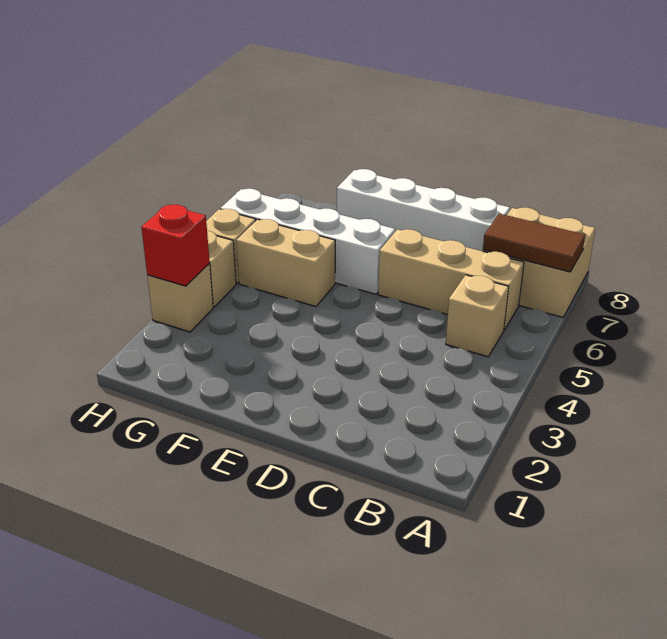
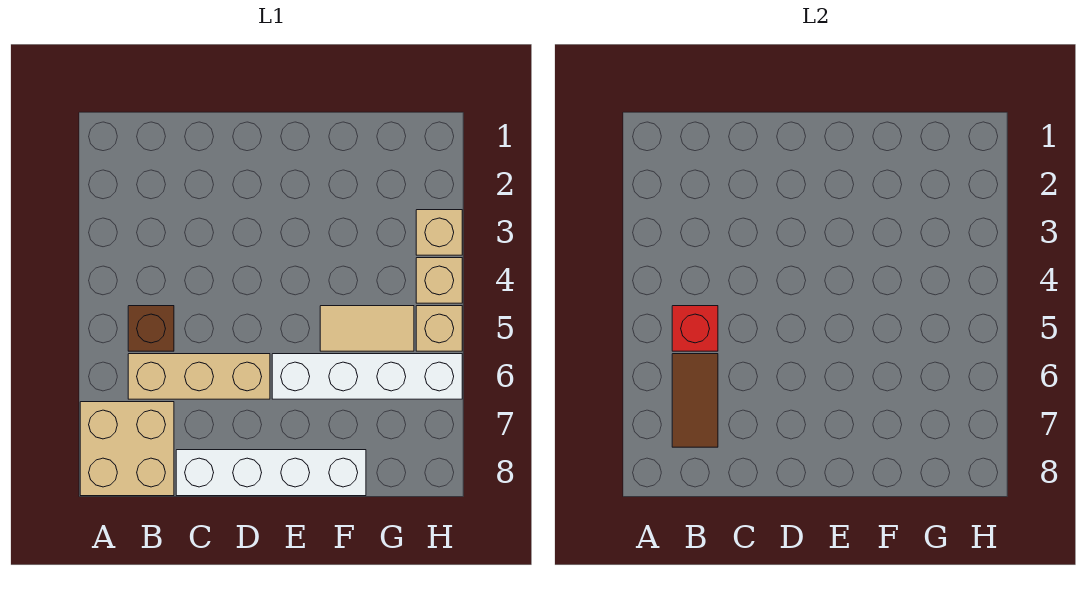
brown tile A7:B7 level 2 -> brown tile B6:B7 level 2
tan brick B5 level 1 -> brown brick B5 level 1
tan brick F5:G5 level 1 -> tan tile F5:G5 level 1
red brick H3 level 2 -> red brick B5 level 2

